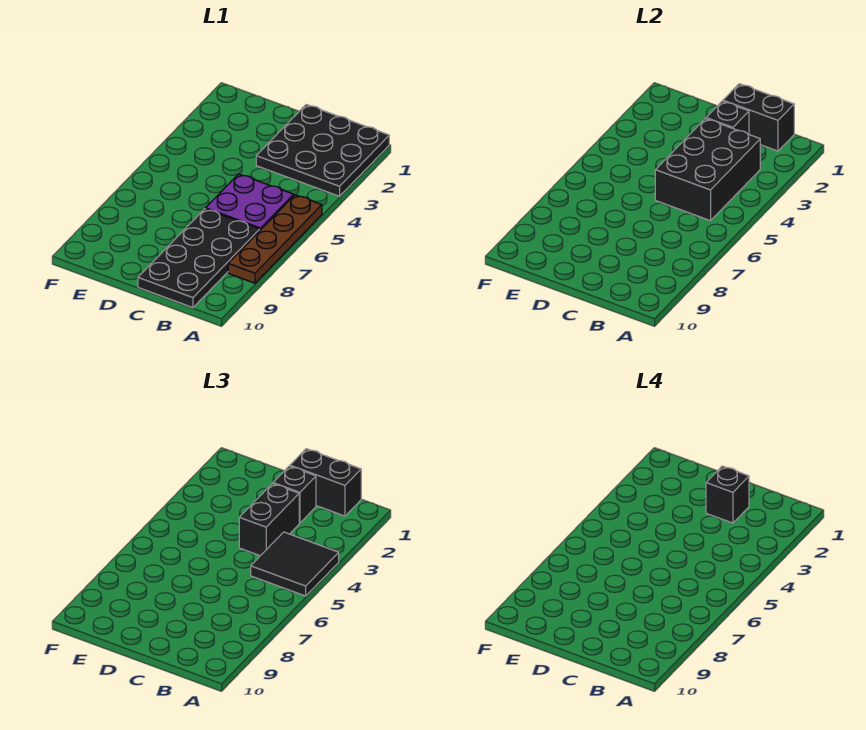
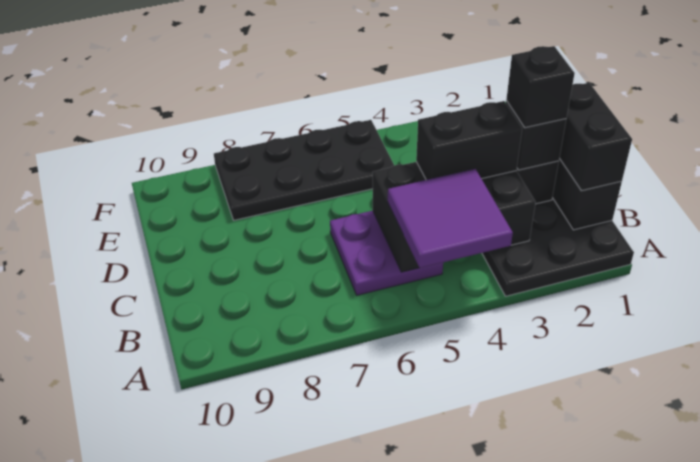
black tile A4:B5 level 3 -> purple tile A4:B5 level 3
brown plate A5:A8 level 1 -> none
black plate B7:C10 level 1 -> black plate E5:F8 level 1

